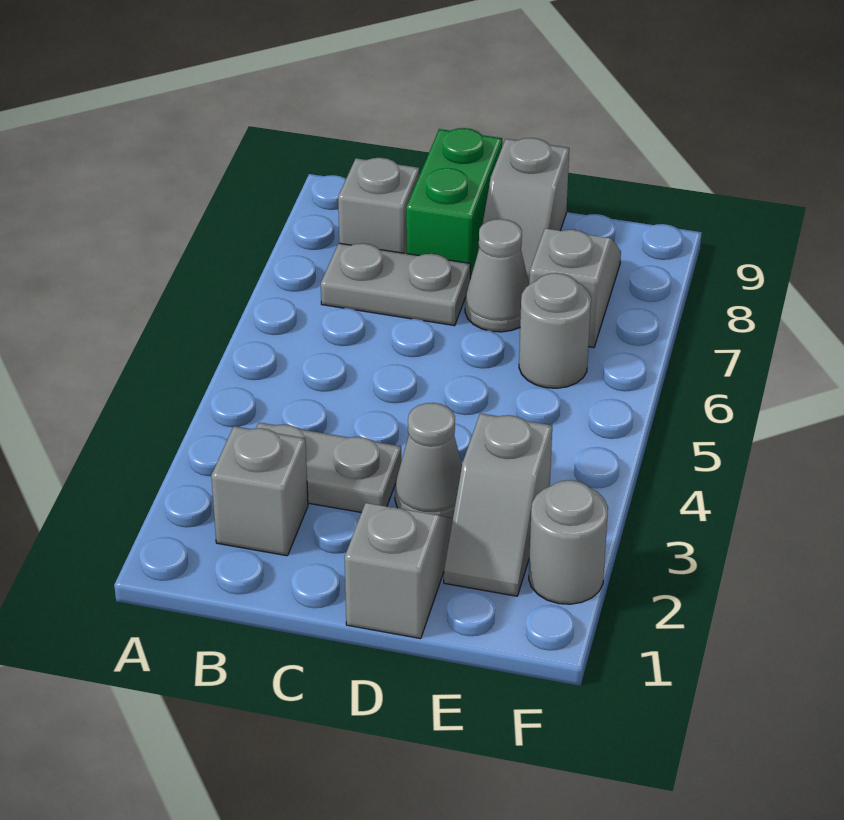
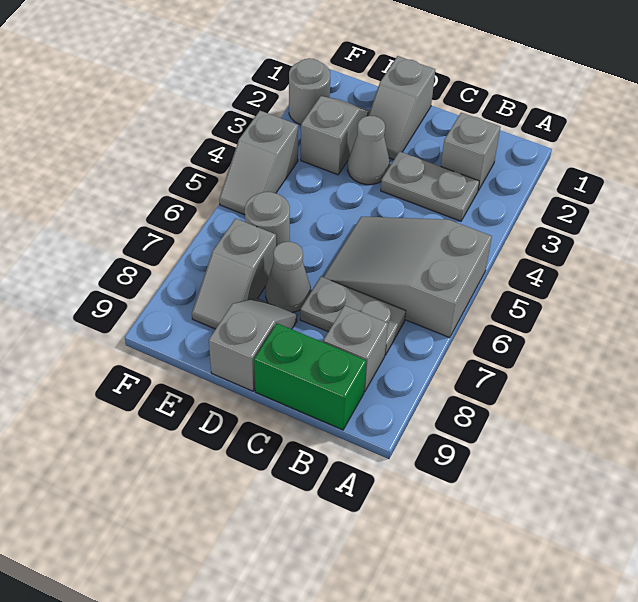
none -> grey slope A5:C6 level 1 top A
green brick C8:C9 level 1 -> green brick B9:C9 level 1
none -> grey slope F4:F5 level 1 top 4

